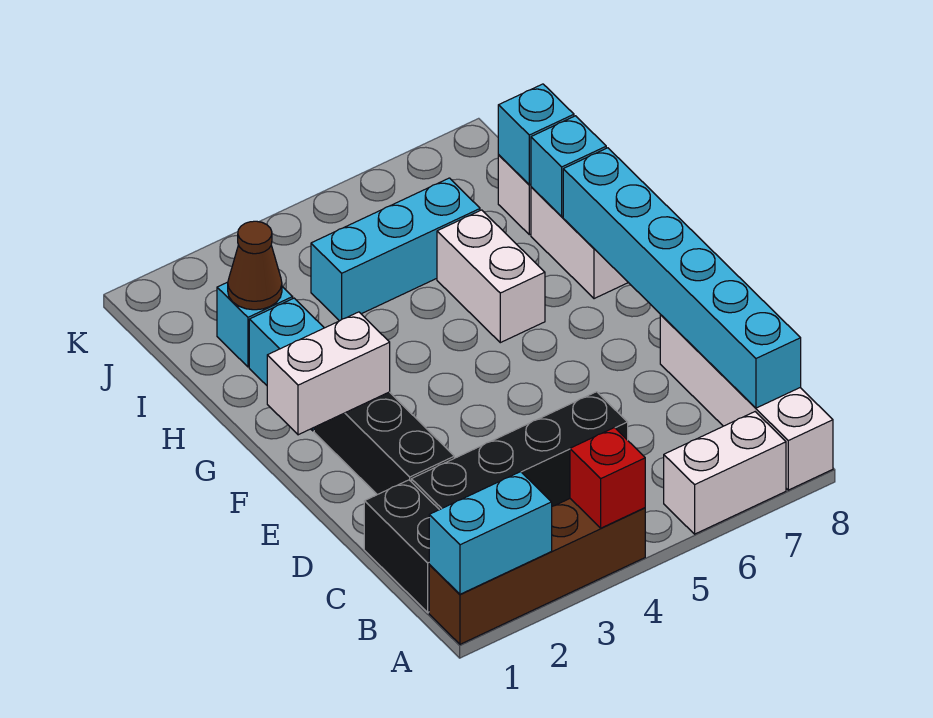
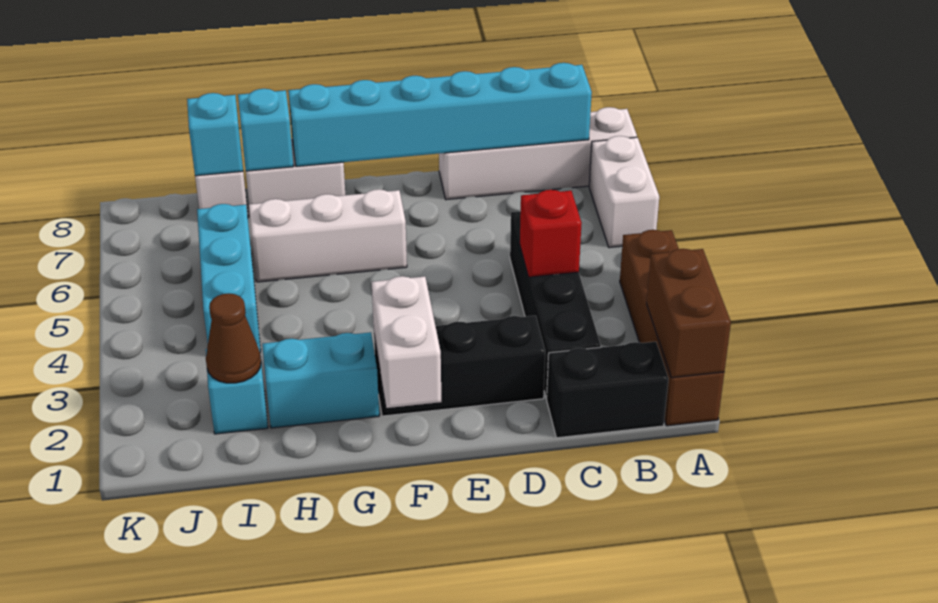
cyan brick A1:A2 level 2 -> brown brick A1:A2 level 2
red brick A4 level 2 -> red brick C4 level 2
white brick G6:H6 level 1 -> white brick F6:H6 level 1

